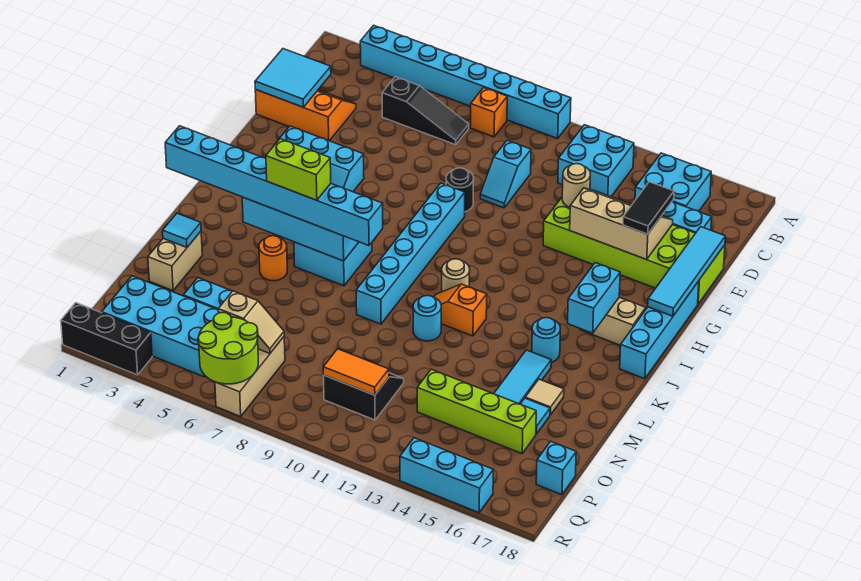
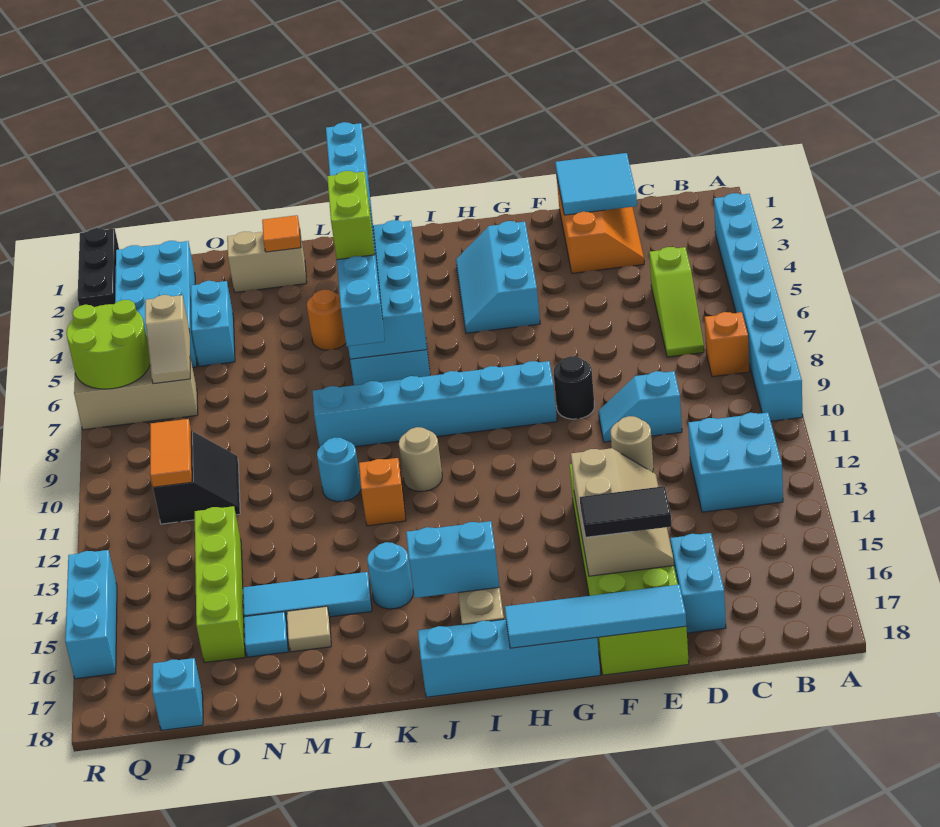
cyan brick B15:C16 level 1 -> none
black slope C5:C7 level 1 top 5 -> lime slope C5:C7 level 1 top 5
cyan tile M2 level 2 -> orange tile M2 level 2

